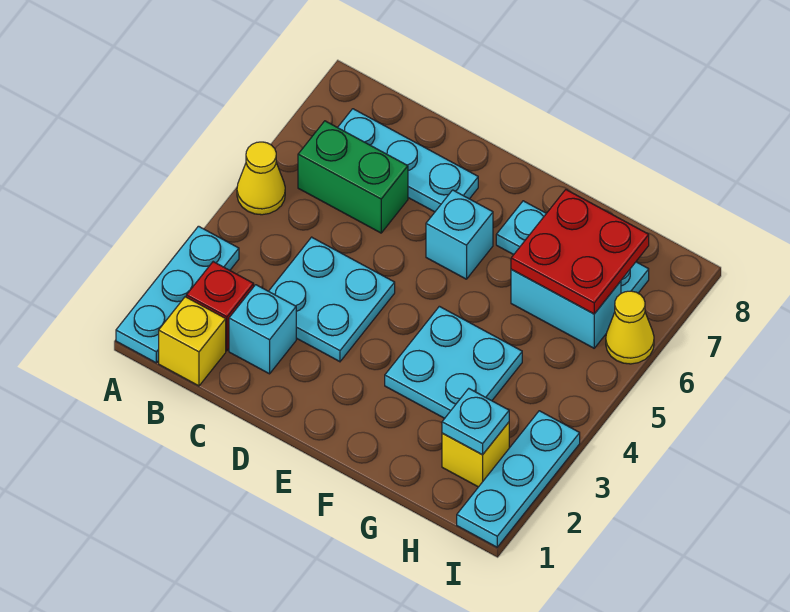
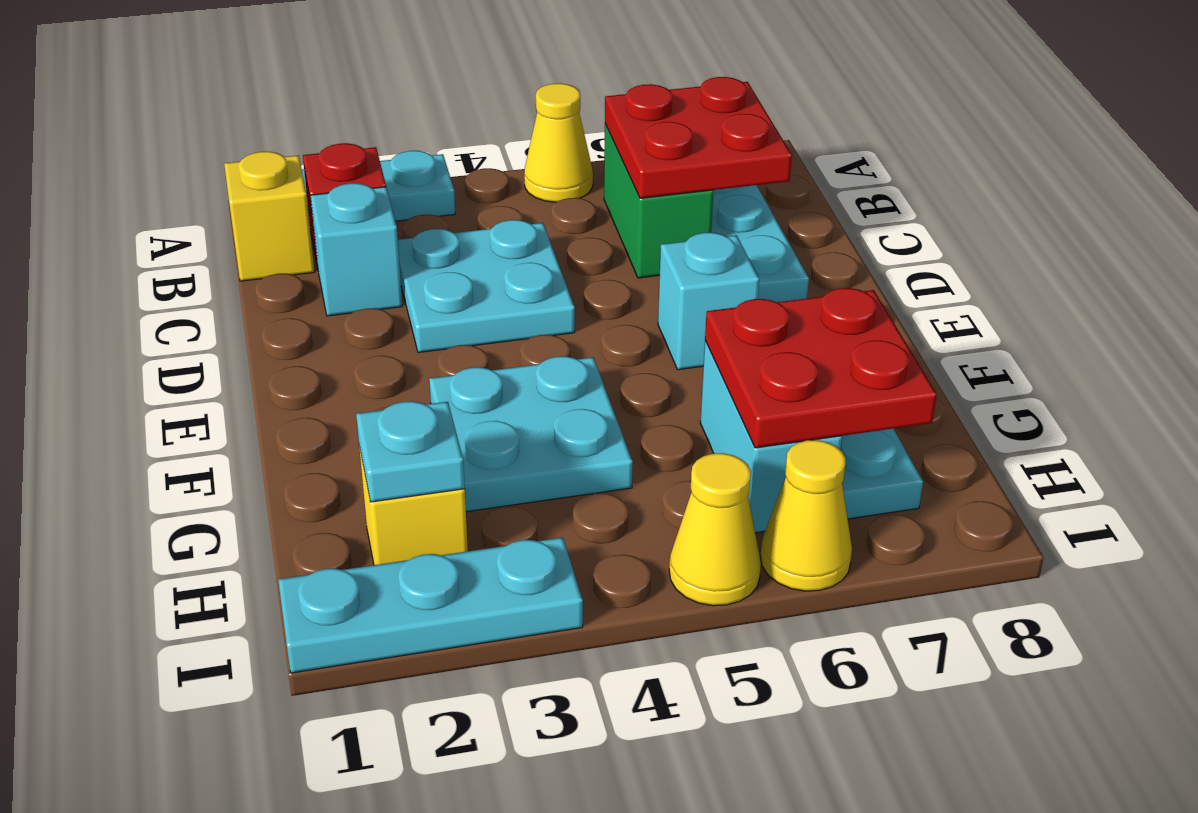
none -> red plate B6:C7 level 2
none -> yellow cone I5 level 1

